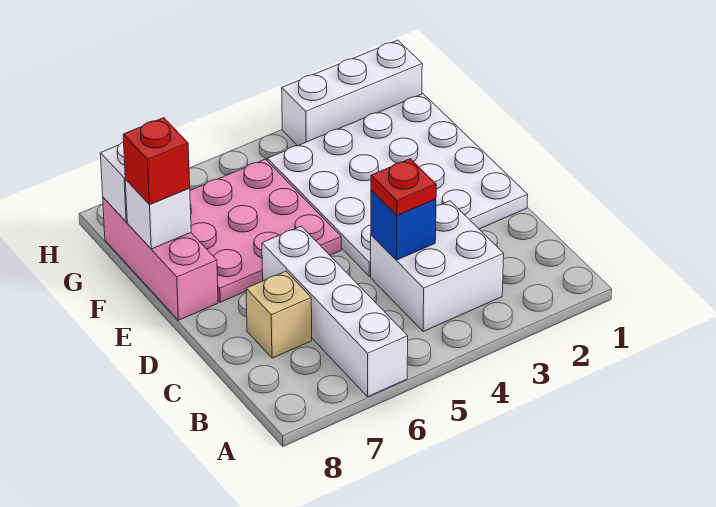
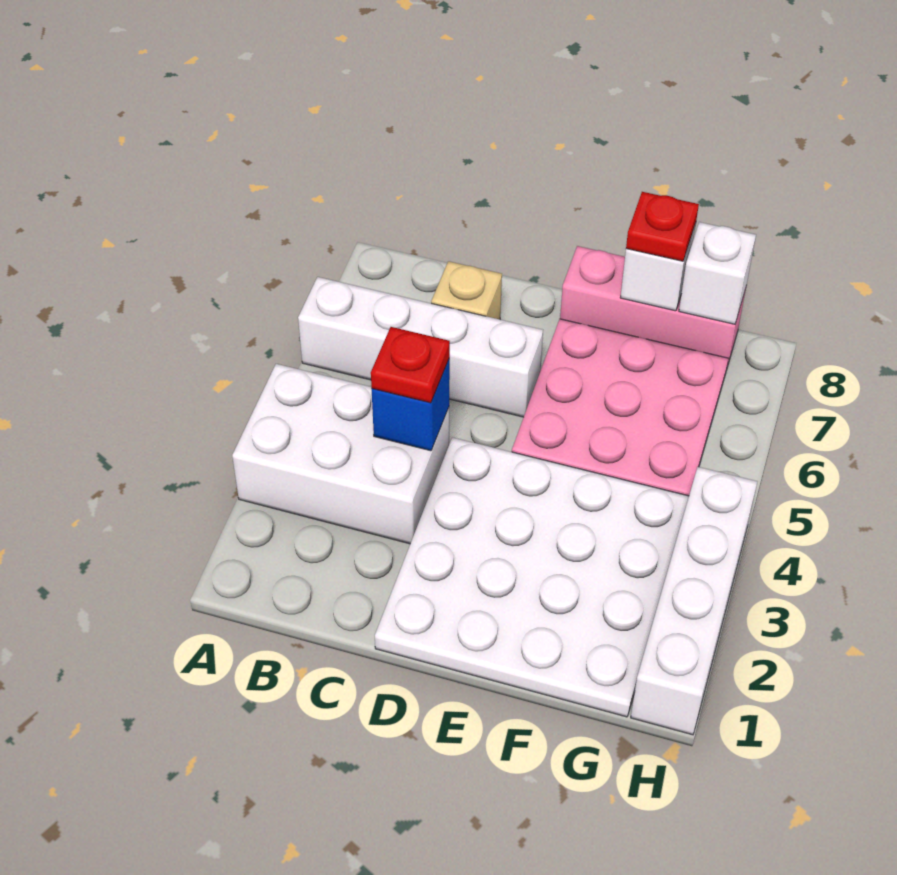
white brick B3:C4 level 1 -> white brick A3:C4 level 1
red brick F8 level 3 -> red plate F8 level 3
white brick H1:H3 level 1 -> white brick H1:H4 level 1

